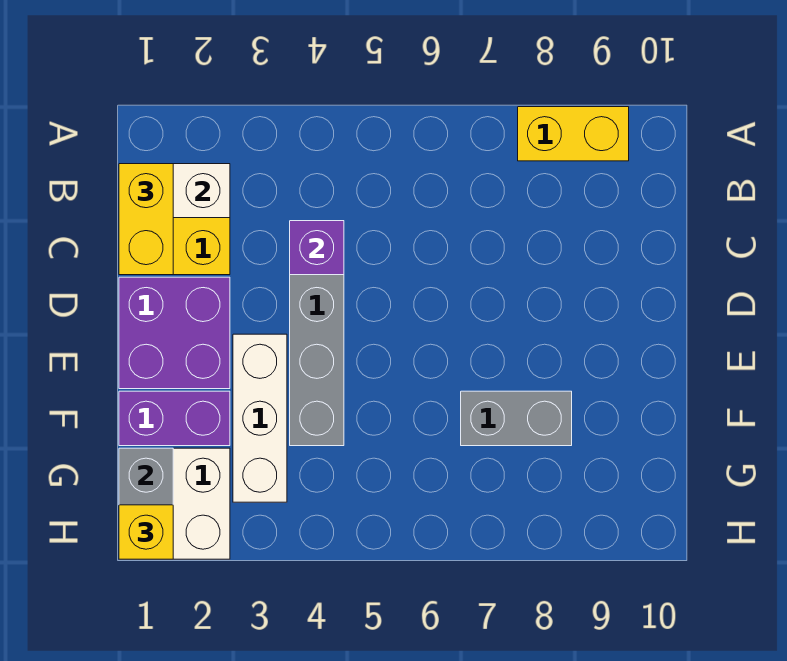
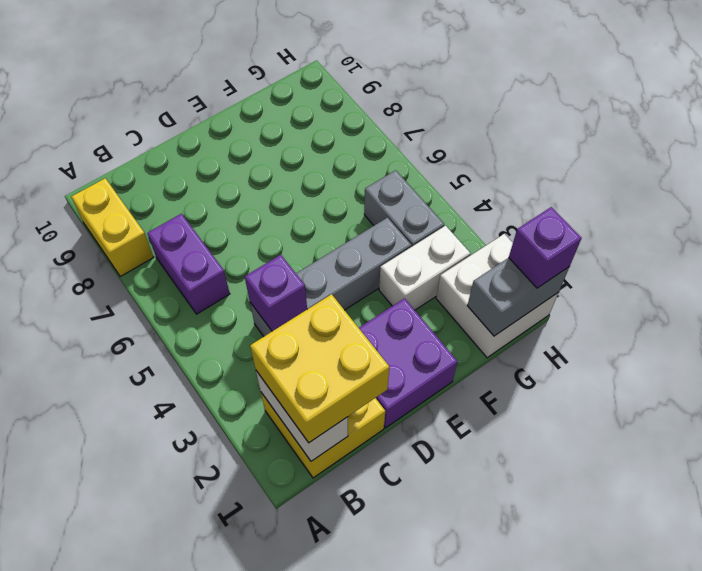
yellow brick B1:C1 level 3 -> yellow brick B1:C2 level 3
white brick E3:G3 level 1 -> white brick F3:G3 level 1
purple brick F1:F2 level 1 -> purple brick B6:B7 level 1
grey brick F7:F8 level 1 -> grey brick G4:G5 level 1
yellow brick H1 level 3 -> purple brick H1 level 3

